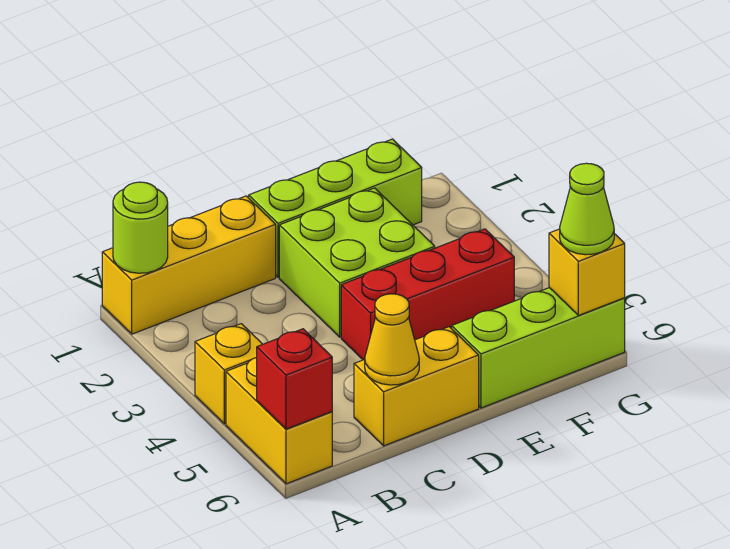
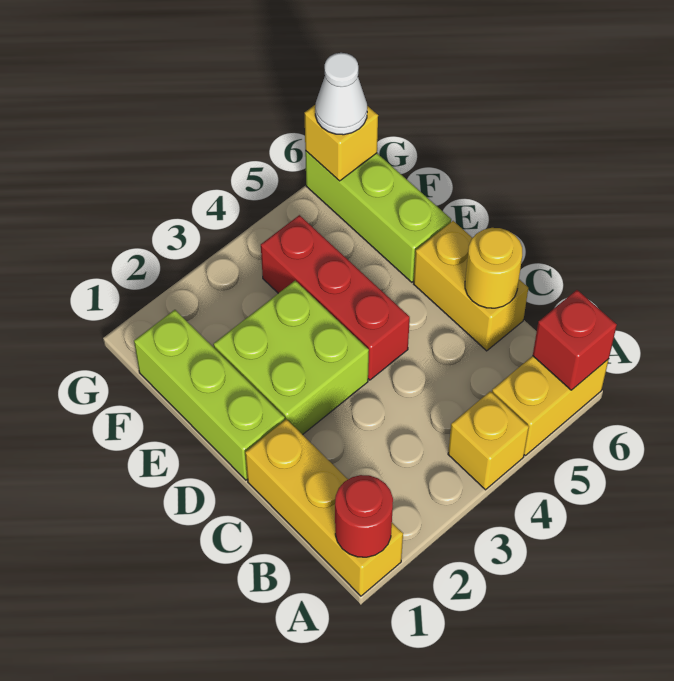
lime round brick A1 level 2 -> red round brick A1 level 2
yellow cone C6 level 2 -> yellow round brick C6 level 2
lime cone G6 level 3 -> white cone G6 level 3

